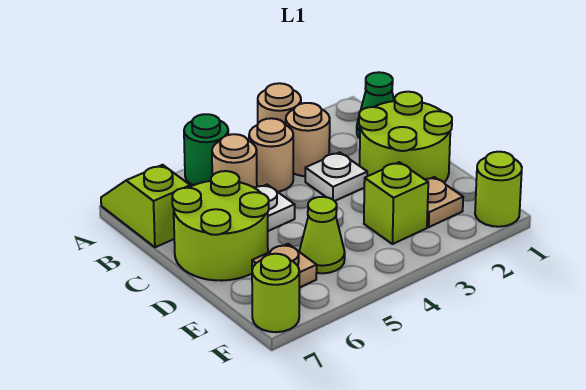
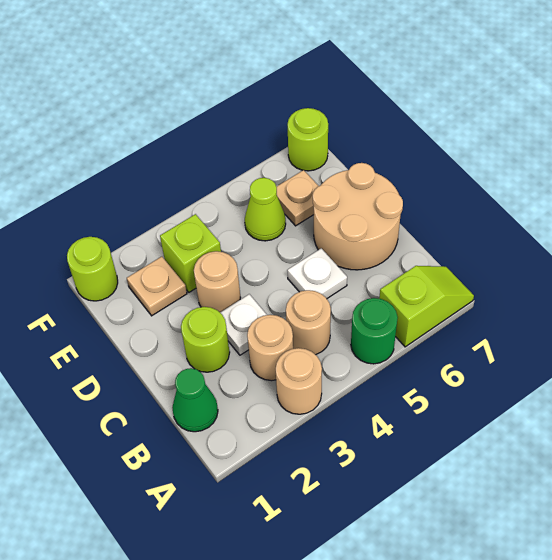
lime slope A7:B7 level 1 top B -> lime slope A6:A7 level 1 top 6
tan round brick B5 level 1 -> tan round brick D3 level 1
lime round brick C1:D2 level 1 -> lime round brick C2 level 1
lime round brick C6:D7 level 1 -> tan round brick C6:D7 level 1

